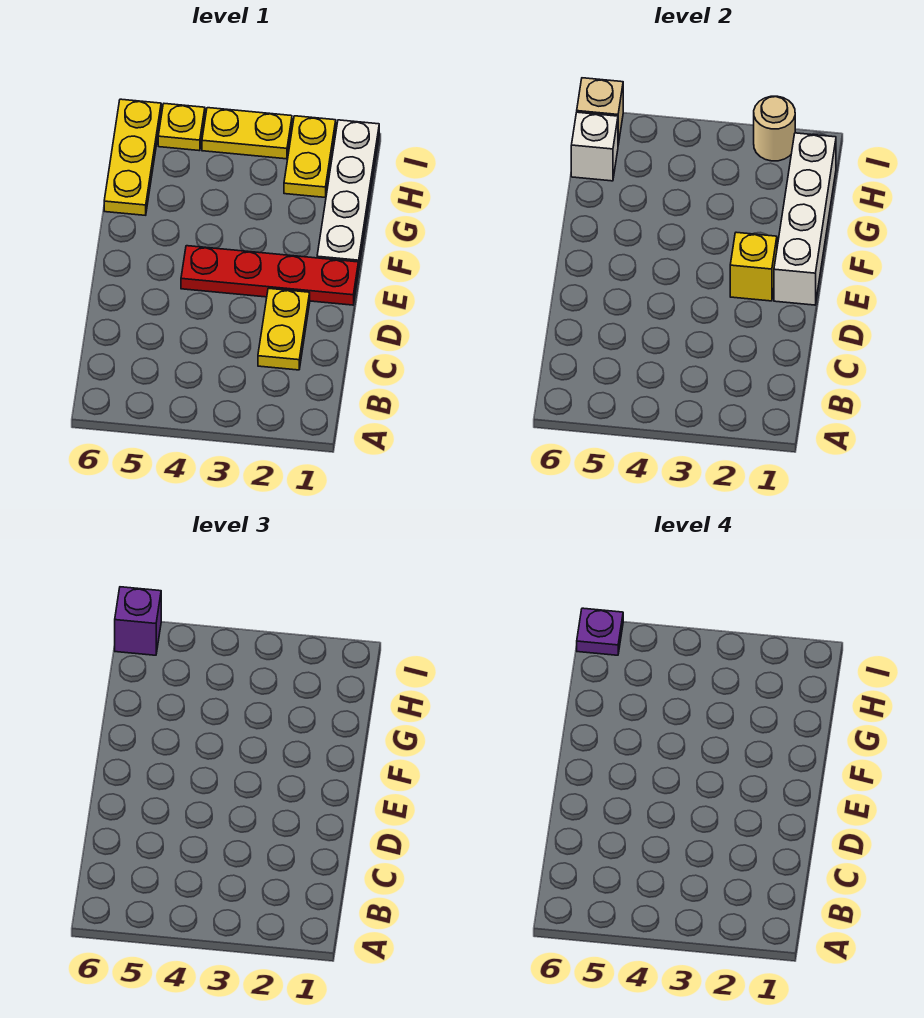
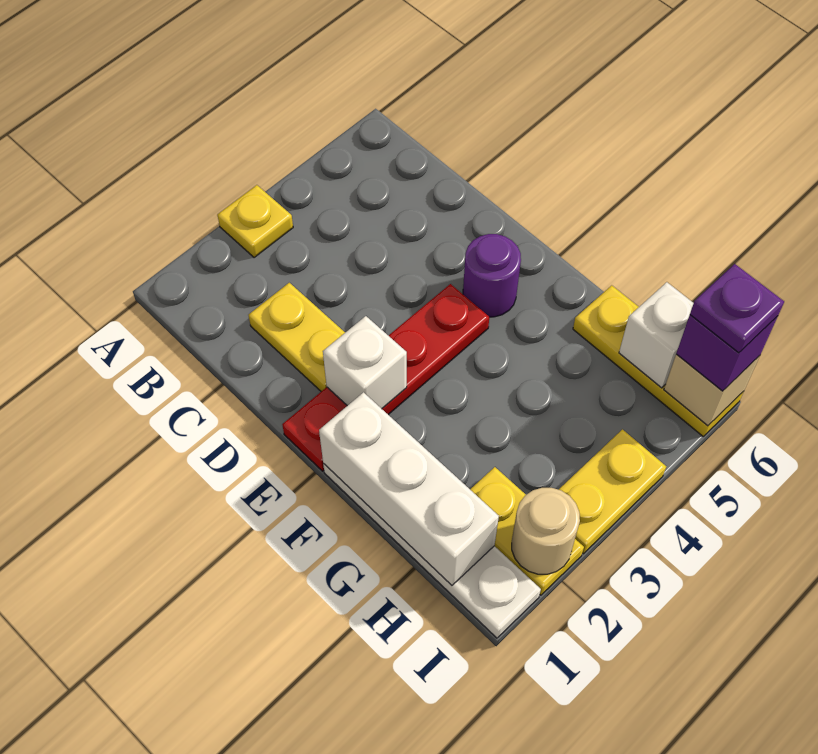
white brick E1:H1 level 2 -> white brick F1:H1 level 2
yellow brick E2 level 2 -> white brick E2 level 2
none -> purple round brick E5 level 1
yellow plate I5 level 1 -> yellow plate A3 level 1

